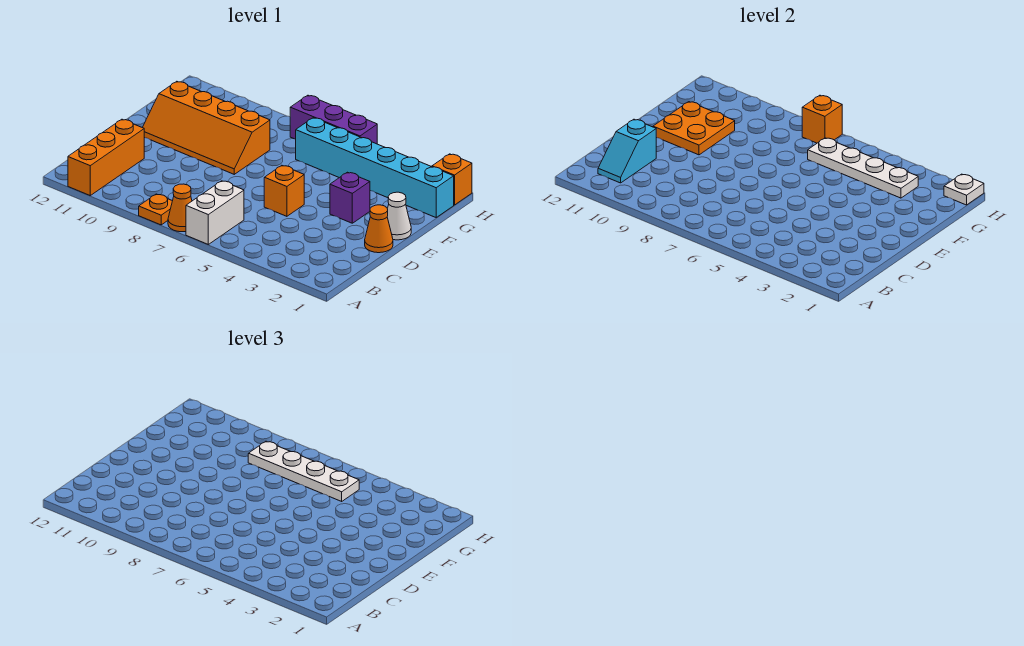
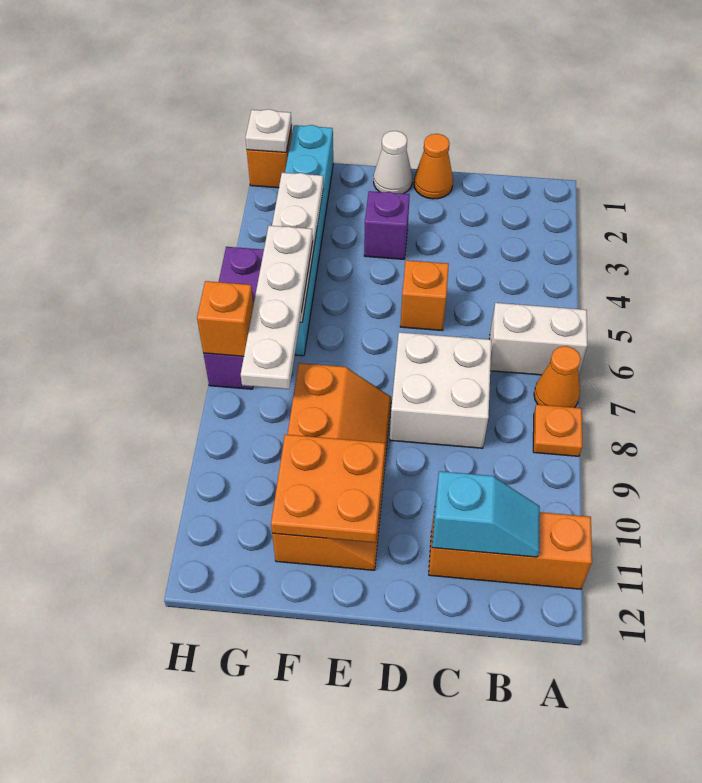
none -> white brick C7:D8 level 1

